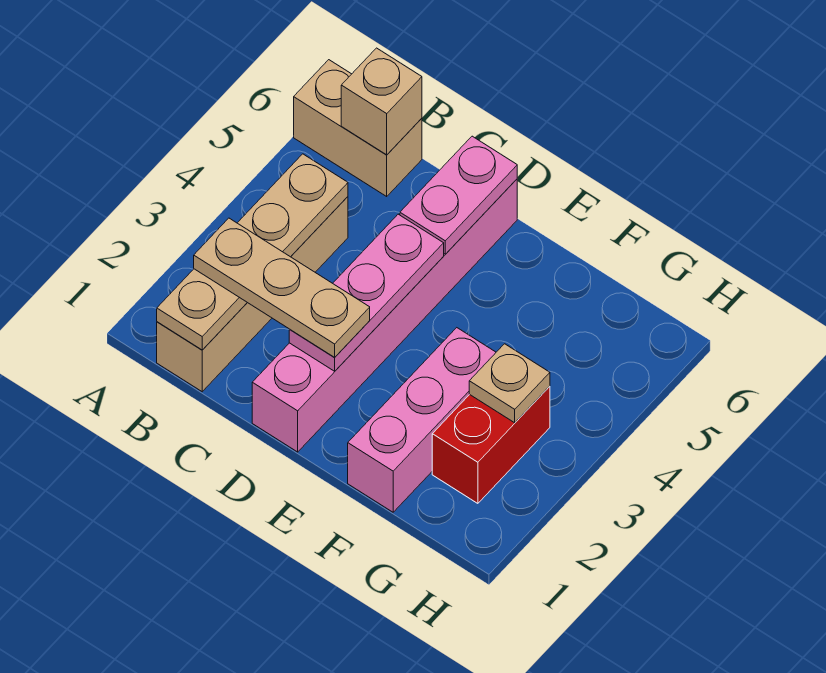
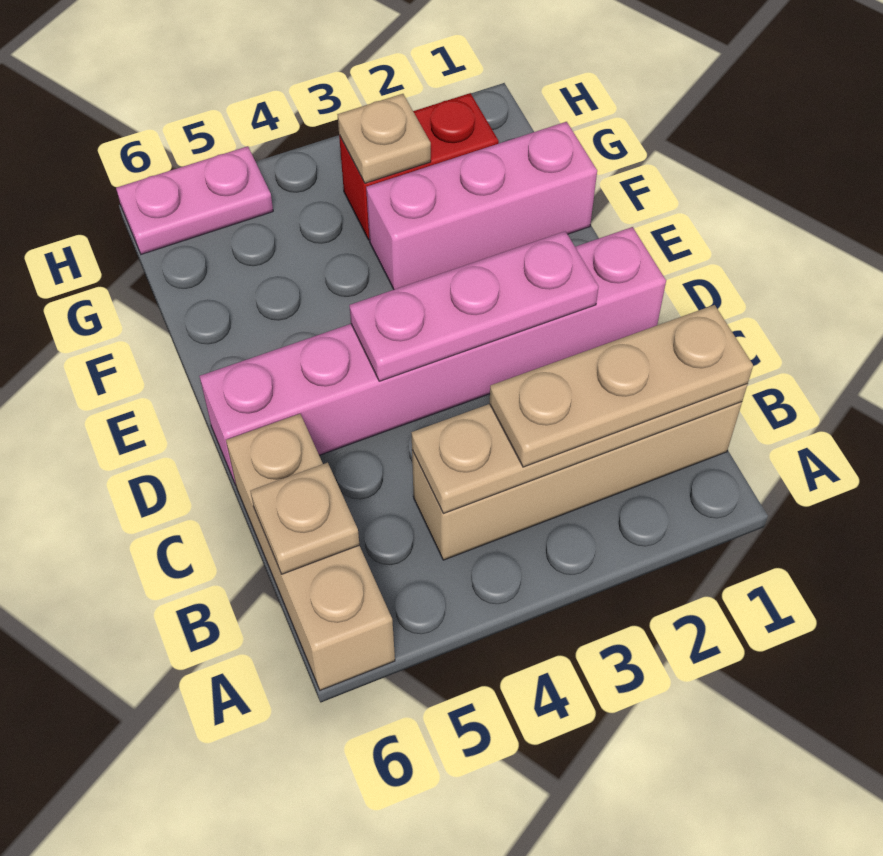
tan brick A6:B6 level 1 -> tan brick A6:C6 level 1
tan plate B2:D2 level 3 -> tan plate B1:B3 level 3
tan brick B6 level 2 -> tan plate B6 level 2
pink plate D5:D6 level 2 -> pink plate H5:H6 level 1

